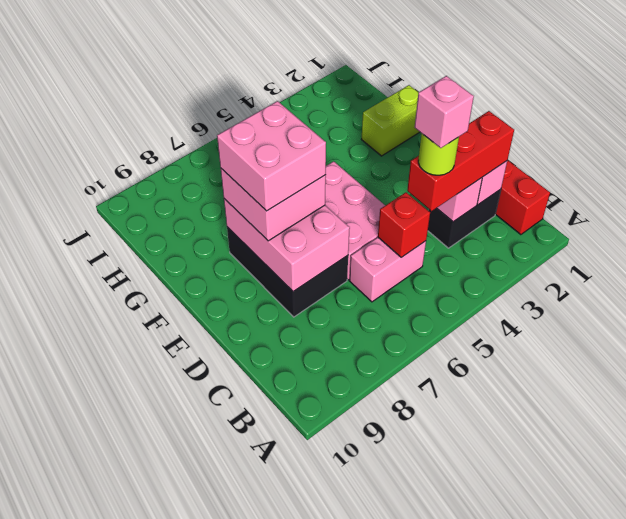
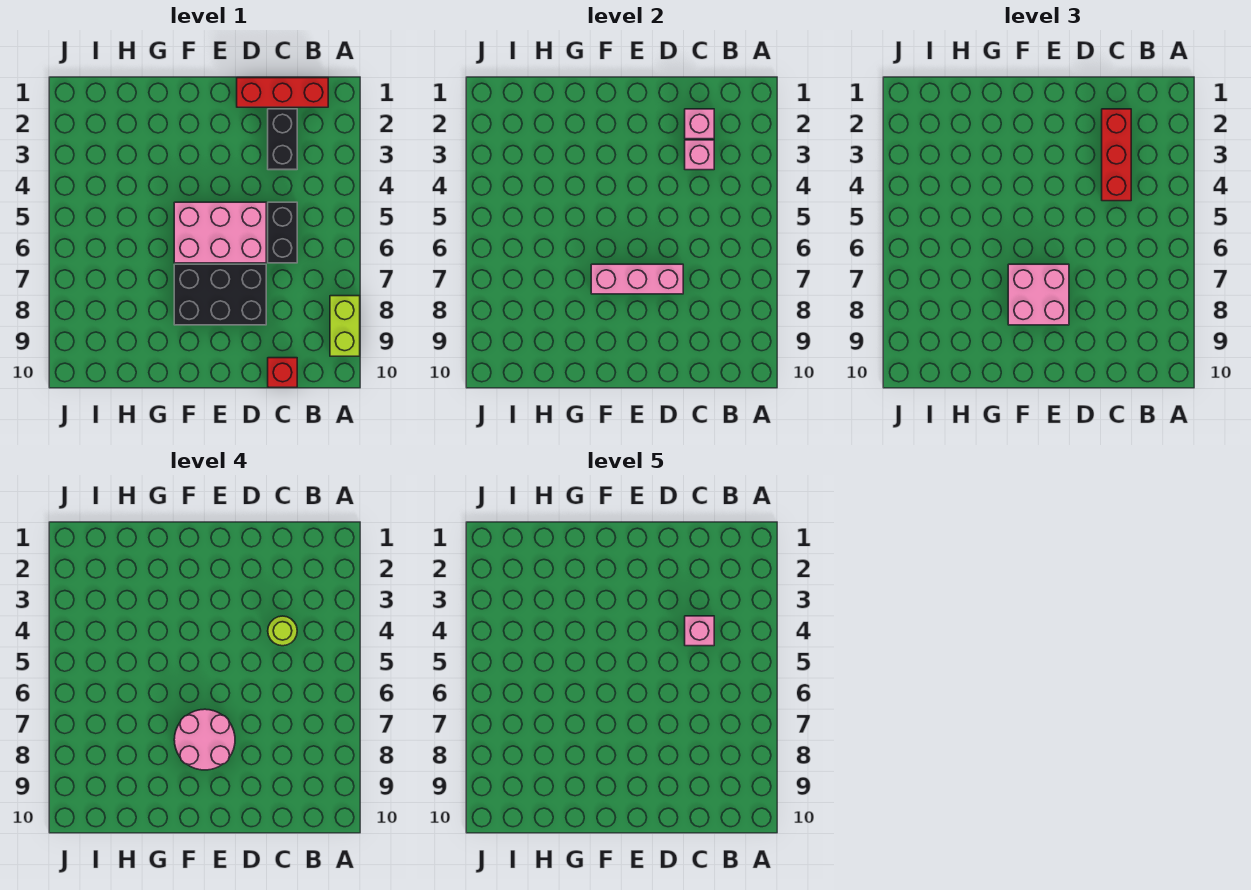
pink brick C5:C6 level 1 -> black brick C5:C6 level 1
red brick C5 level 2 -> red brick C10 level 1
pink brick D7:F8 level 2 -> pink brick D7:F7 level 2
pink brick E7:F8 level 4 -> pink round brick E7:F8 level 4
lime brick G1:G2 level 1 -> lime brick A8:A9 level 1

